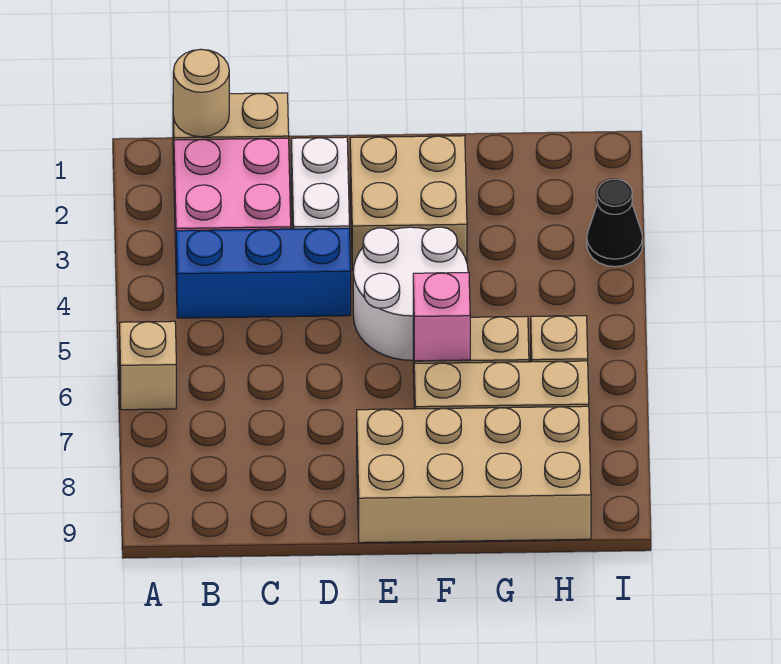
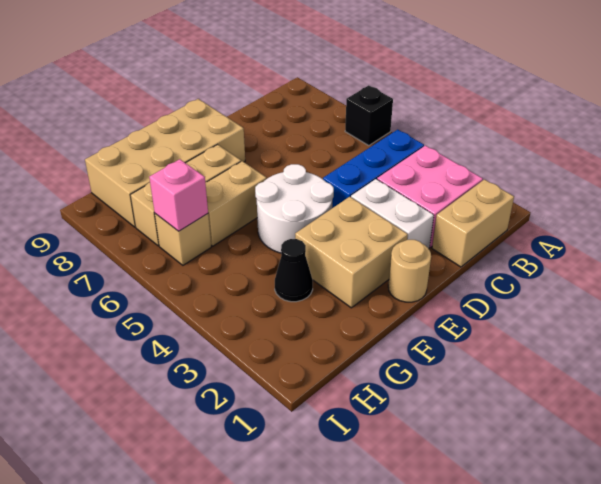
tan brick A6 level 1 -> black brick A6 level 1
tan round brick B1 level 2 -> tan round brick E1 level 1
pink brick F6 level 2 -> pink brick H6 level 2
black cone I3 level 1 -> black cone G3 level 1

